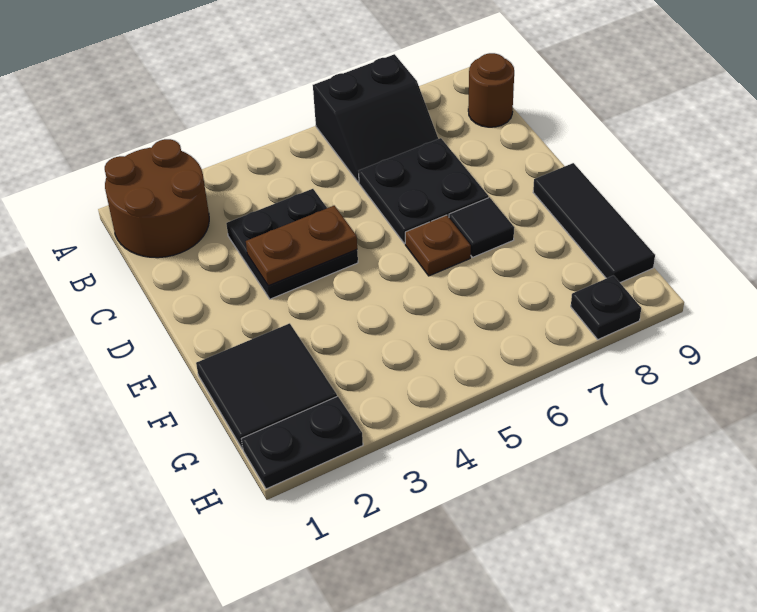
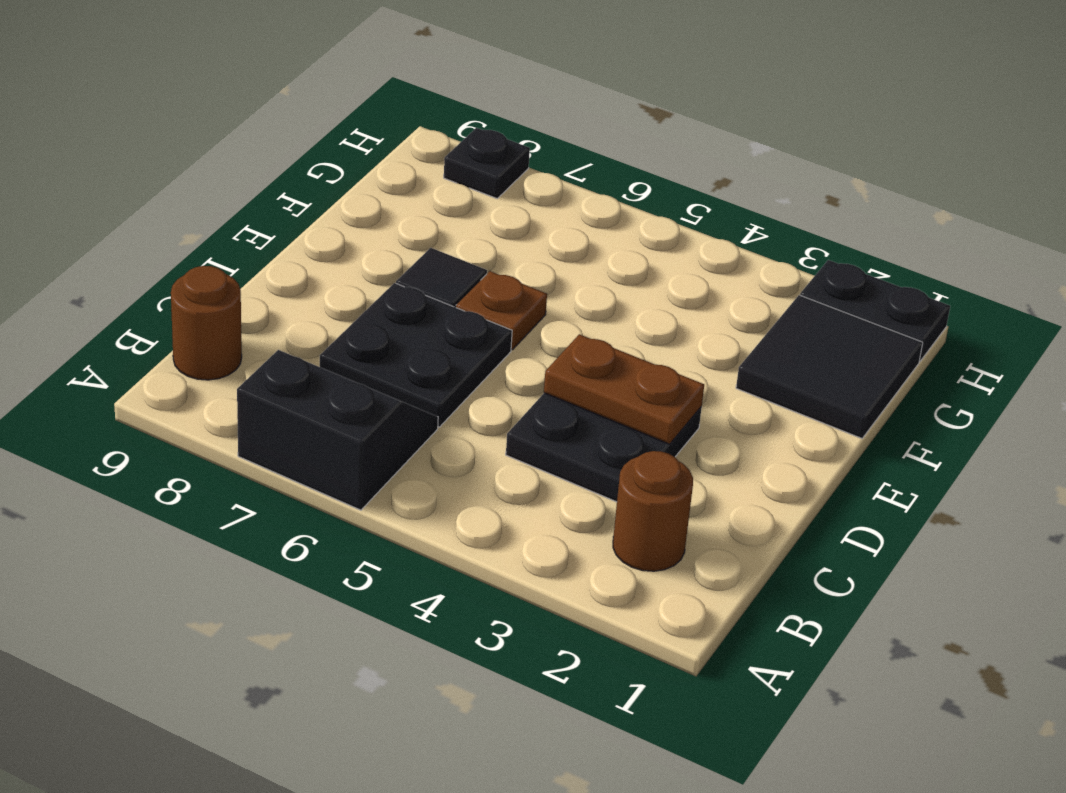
brown round brick A1:B2 level 1 -> brown round brick B2 level 1
black tile E9:G9 level 1 -> none

